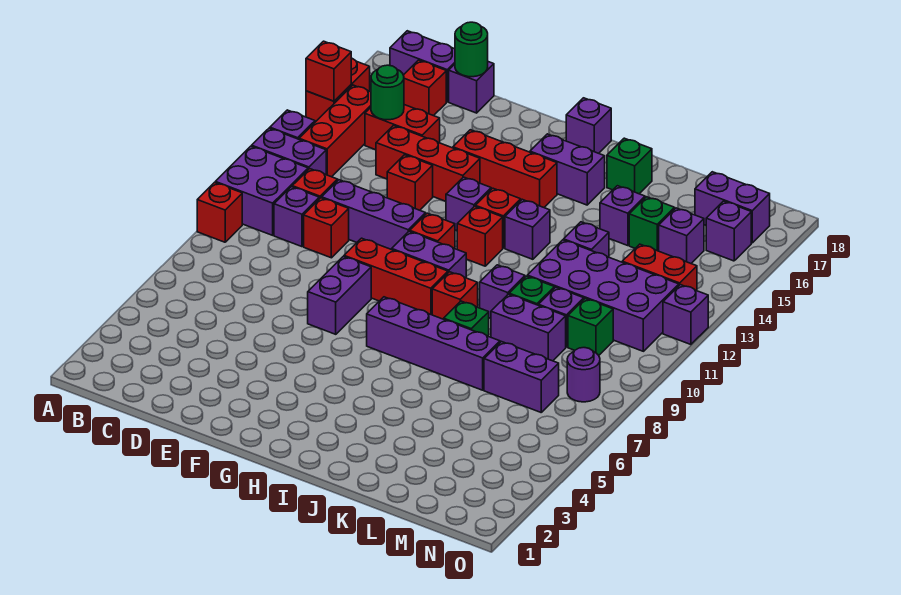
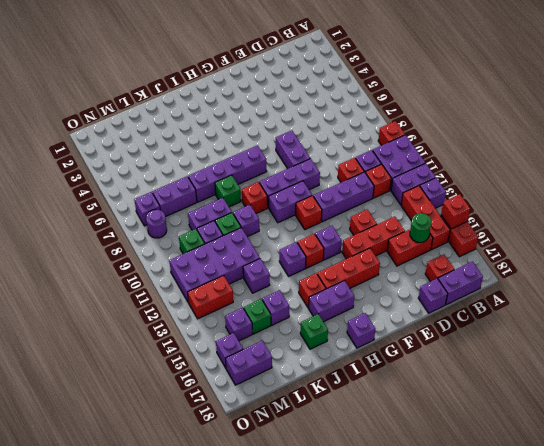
green round brick D18 level 2 -> none
red brick F9:H9 level 1 -> purple brick F9:H9 level 1
red brick H12 level 1 -> red brick I15 level 1
purple brick O12 level 1 -> purple brick N7 level 1

